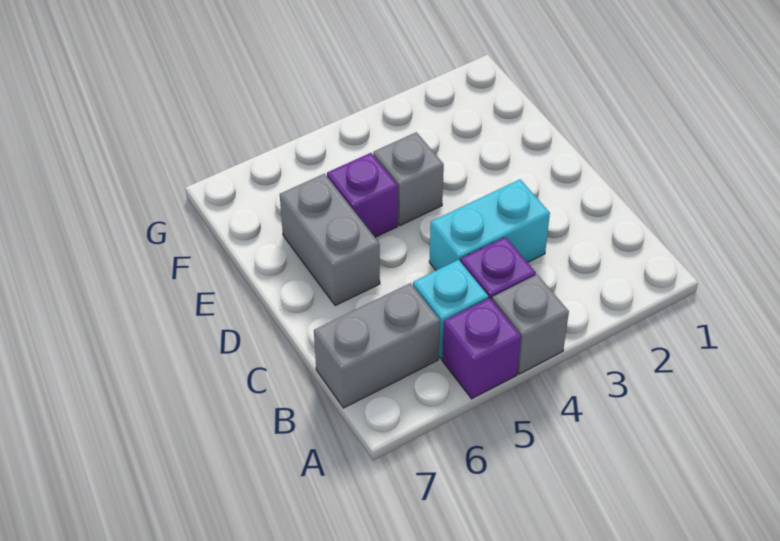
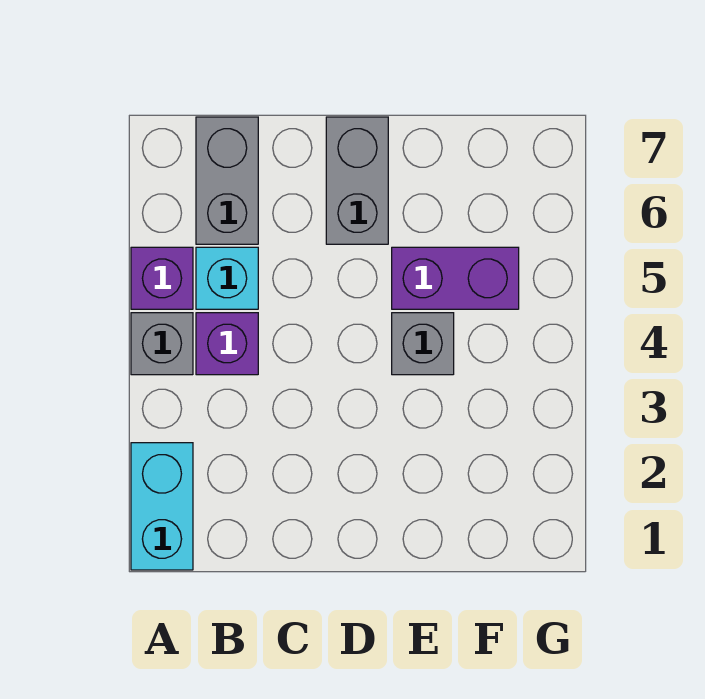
cyan brick C3:C4 level 1 -> cyan brick A1:A2 level 1
grey brick D6:E6 level 1 -> grey brick D6:D7 level 1
purple brick E5 level 1 -> purple brick E5:F5 level 1

